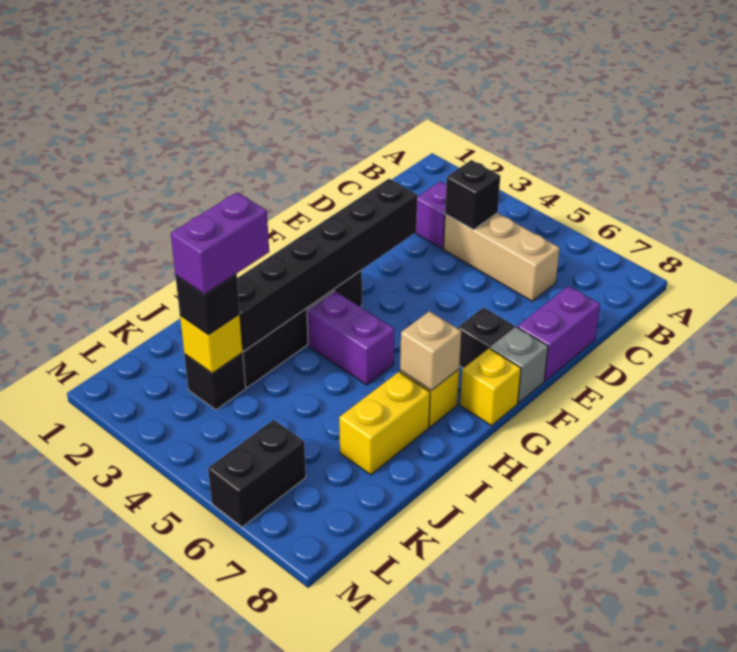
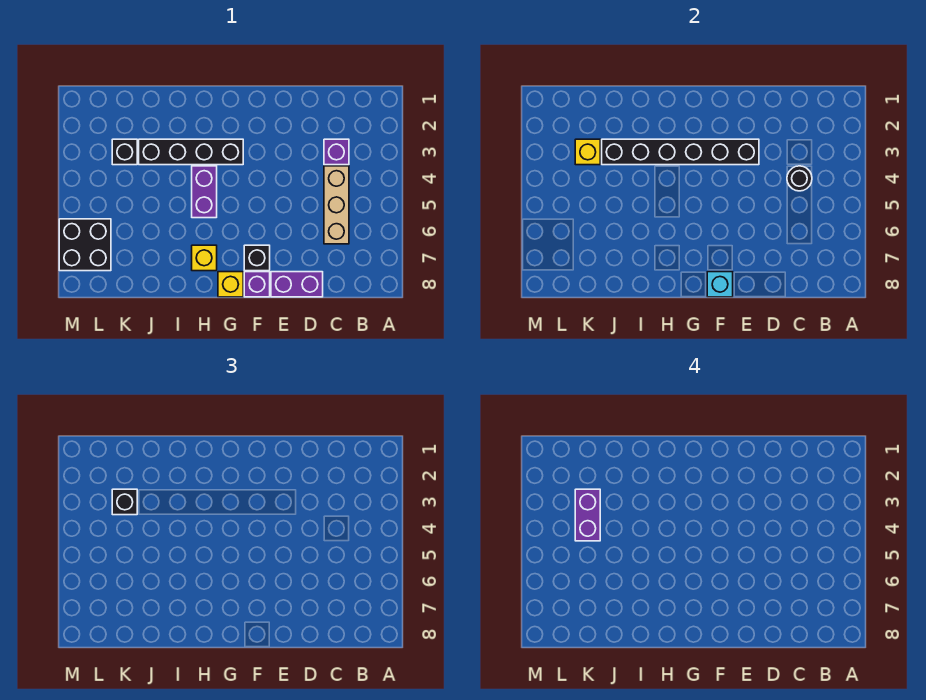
black brick C4 level 2 -> black round brick C4 level 2
grey brick F8 level 1 -> purple brick F8 level 1
none -> cyan brick F8 level 2
tan brick H7 level 2 -> none
yellow brick I7:J7 level 1 -> none
purple brick J3:K3 level 4 -> purple brick K3:K4 level 4
black brick L6:M6 level 1 -> black brick L6:M7 level 1

